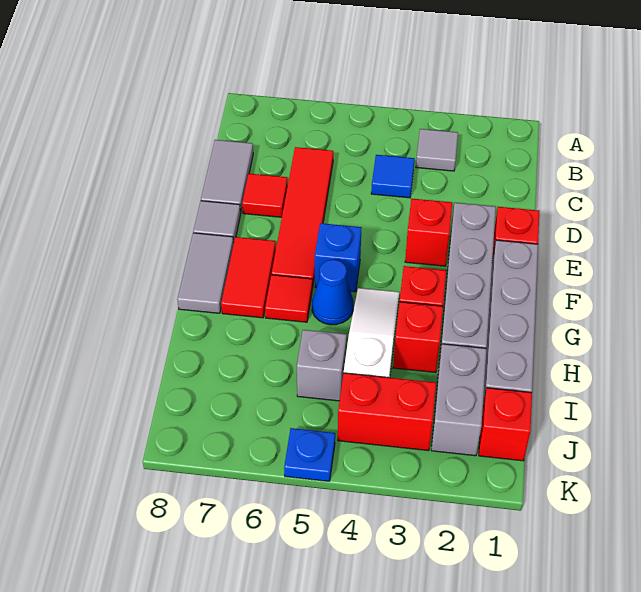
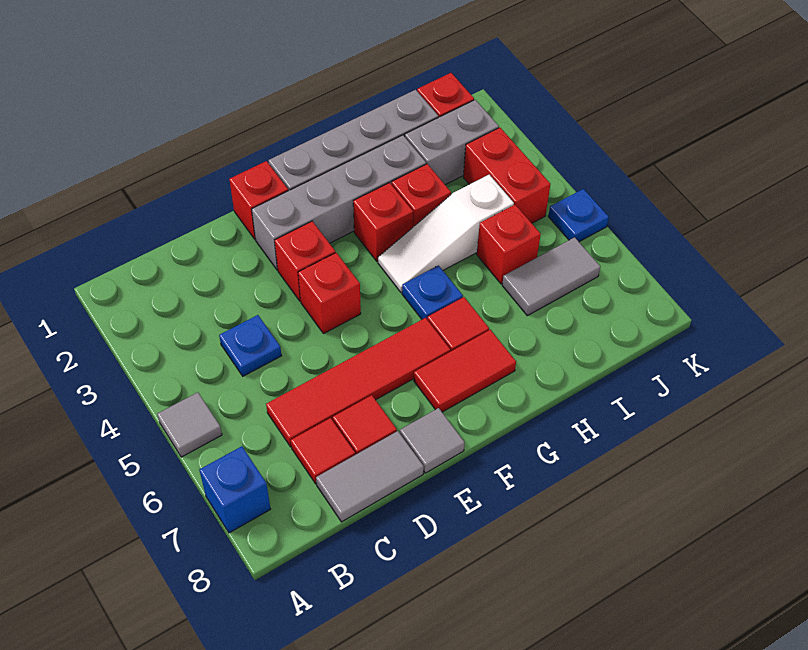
grey tile B3 level 1 -> grey tile A5 level 1
blue tile C4 level 1 -> blue plate C4 level 1
none -> red tile C7 level 1
none -> red brick E4 level 1
blue brick F5 level 1 -> blue brick A7 level 1
grey tile F8:G8 level 1 -> grey tile I6:J6 level 1
blue cone G5 level 1 -> blue plate G5 level 1
grey brick I5 level 1 -> red brick I5 level 1

